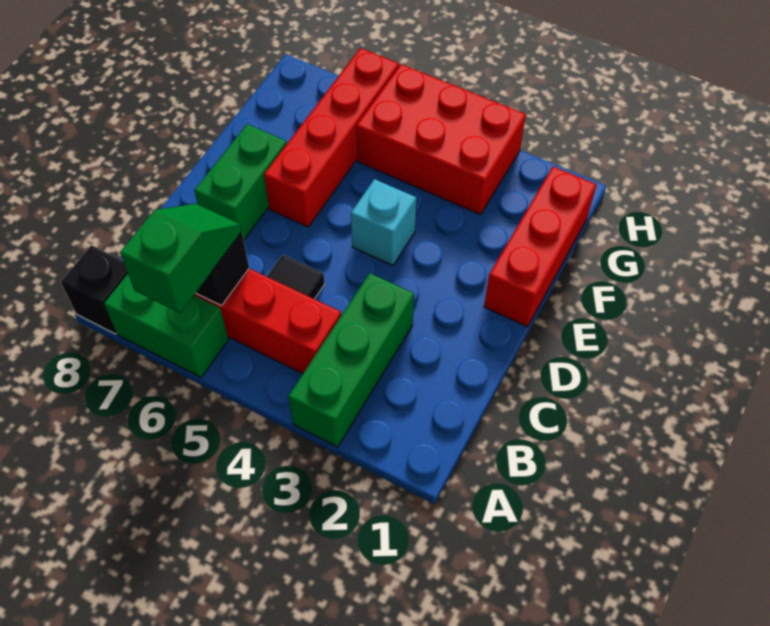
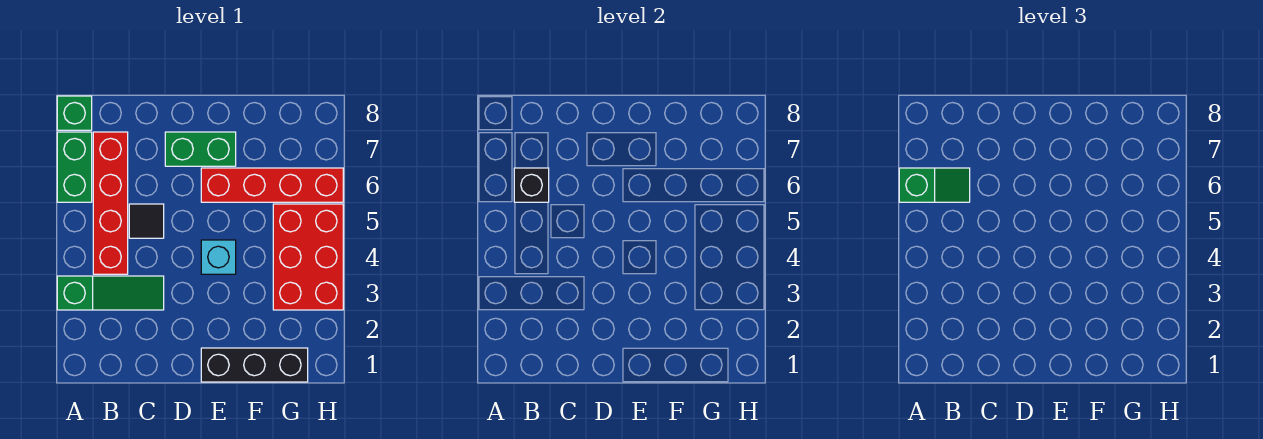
green brick A3:C3 level 1 -> green slope A3:C3 level 1 top A
black brick A8 level 1 -> green brick A8 level 1
red brick E1:G1 level 1 -> black brick E1:G1 level 1

